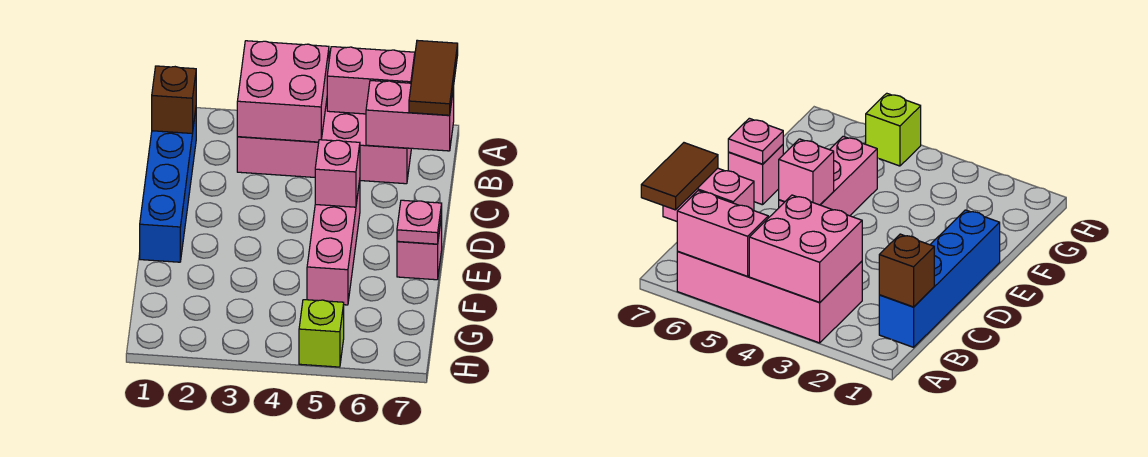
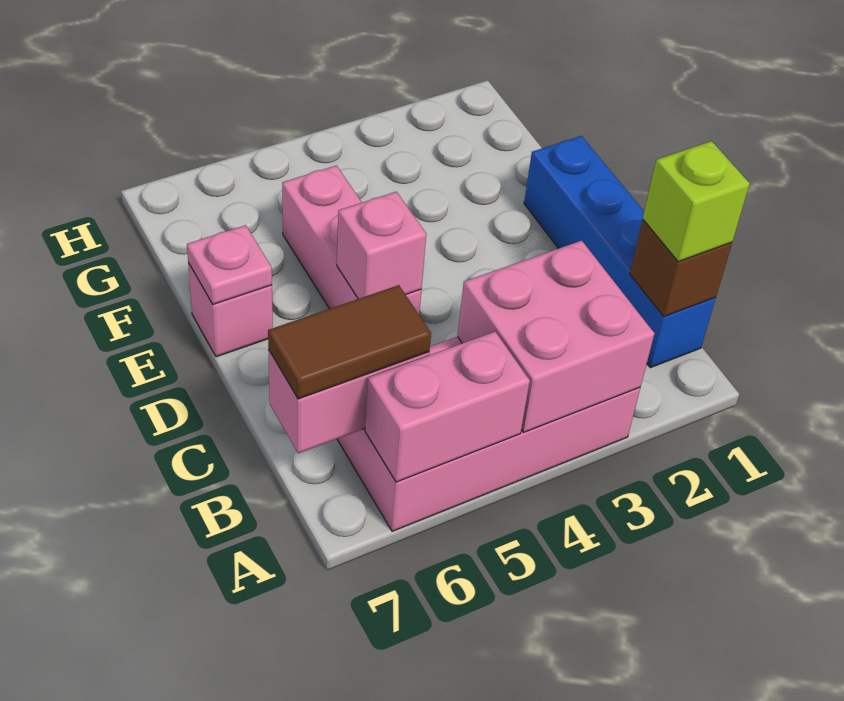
brown tile A7:B7 level 3 -> brown tile B6:B7 level 3
lime brick H5 level 1 -> lime brick B1 level 3

